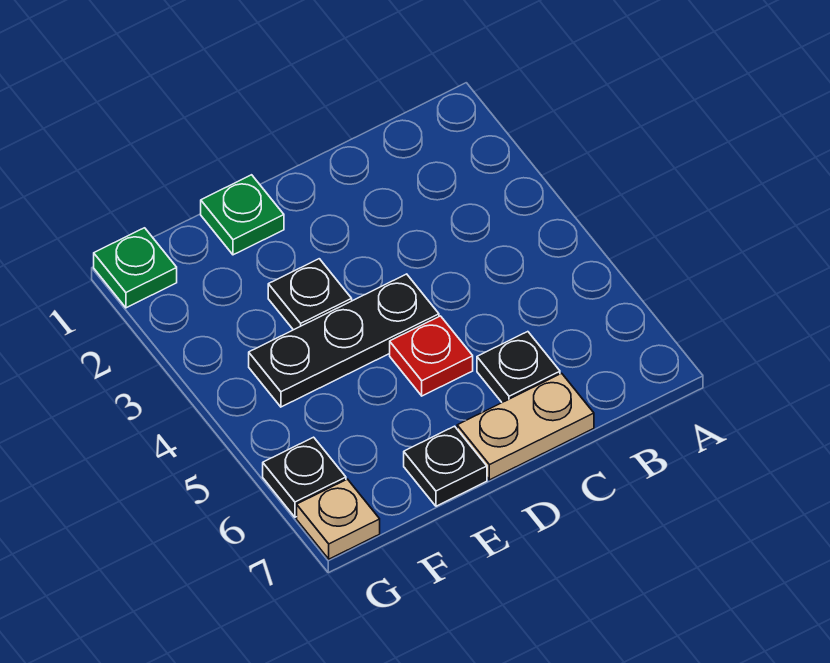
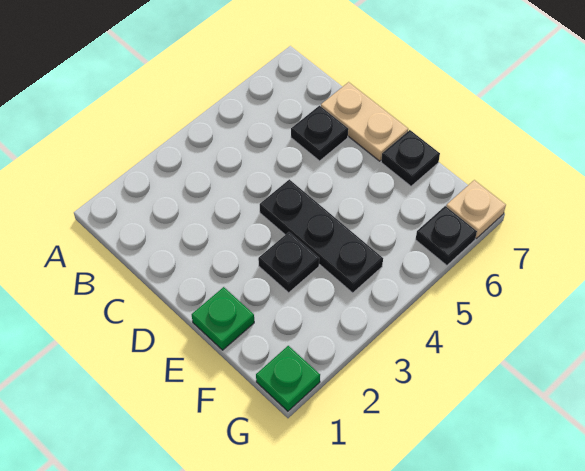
red plate D5 level 1 -> none

